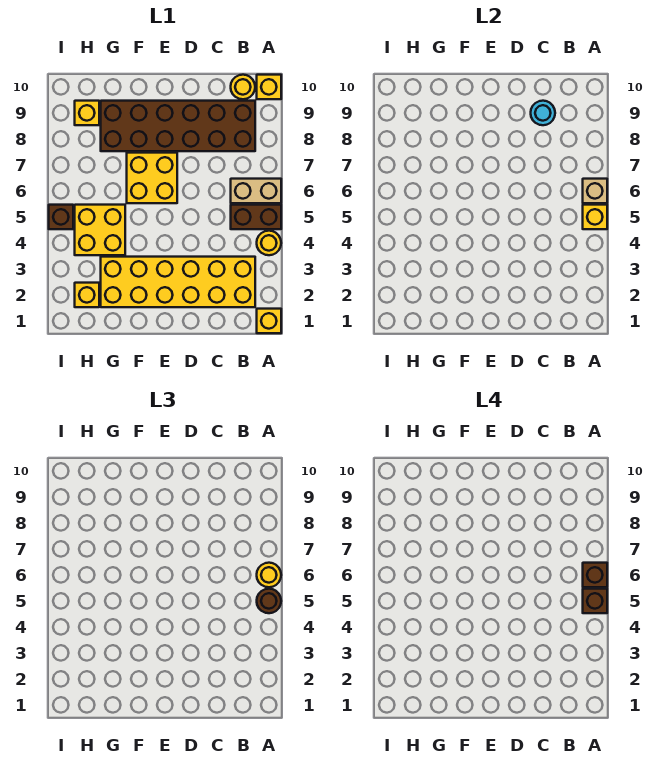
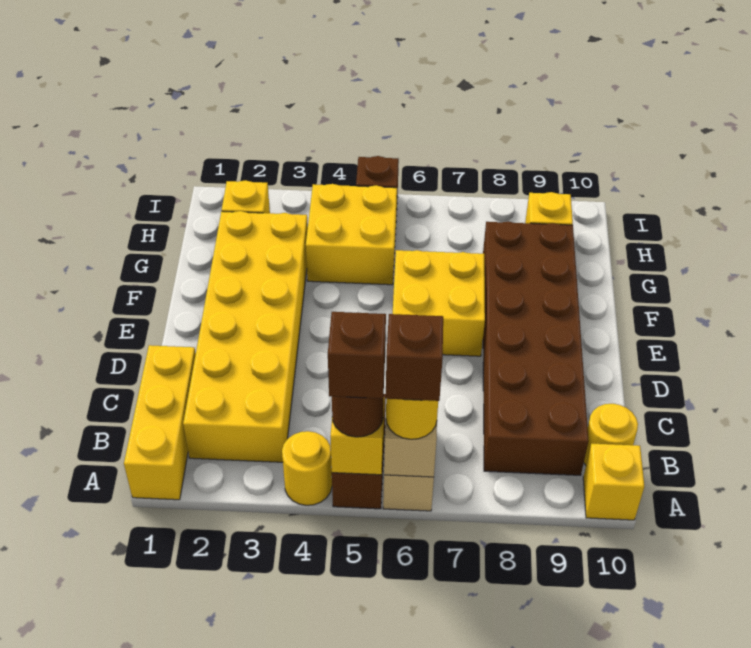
yellow brick A1 level 1 -> yellow brick A1:C1 level 1
cyan round brick C9 level 2 -> none

